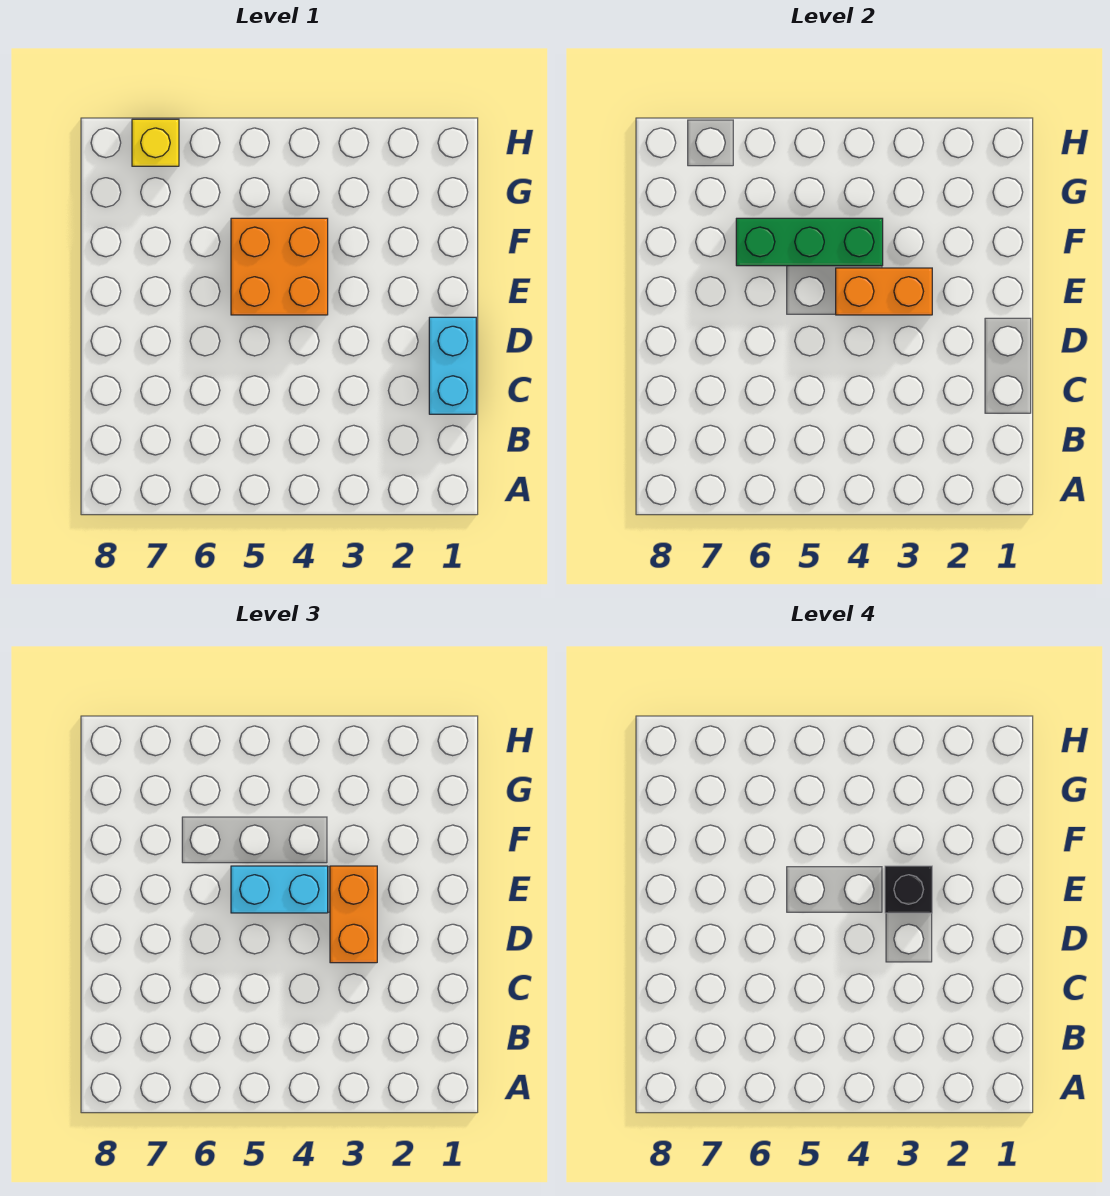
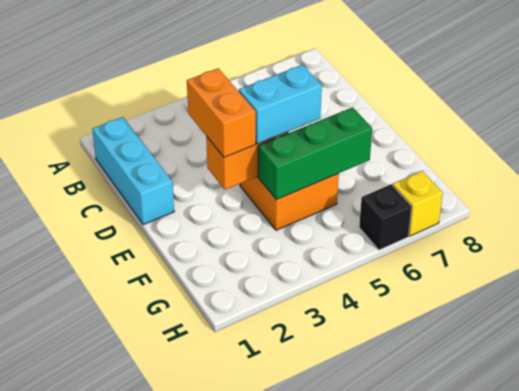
cyan brick C1:D1 level 1 -> cyan brick B1:D1 level 1
black brick E3 level 4 -> black brick H6 level 1

